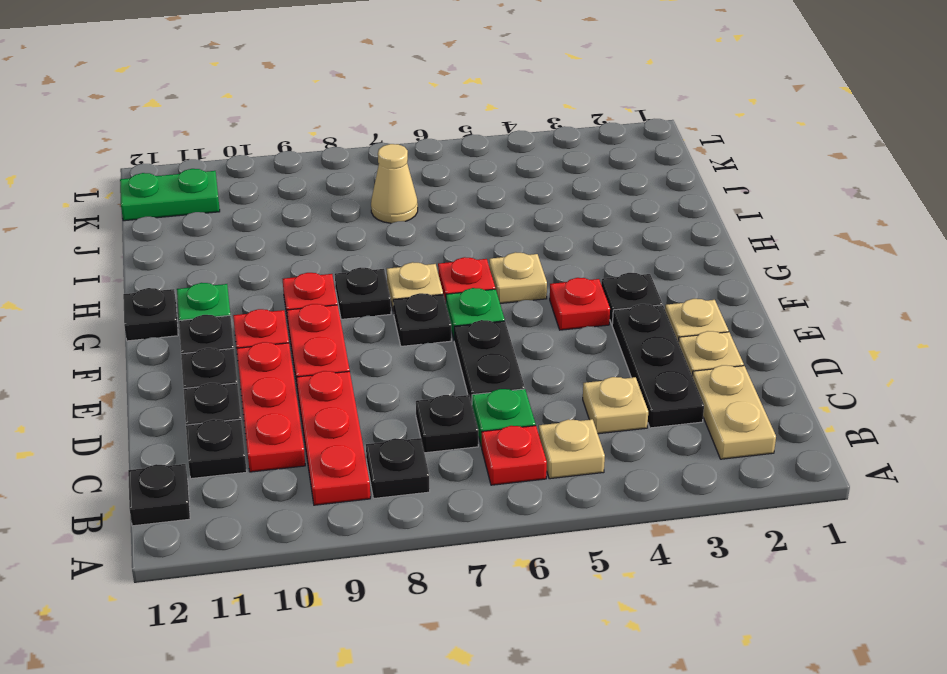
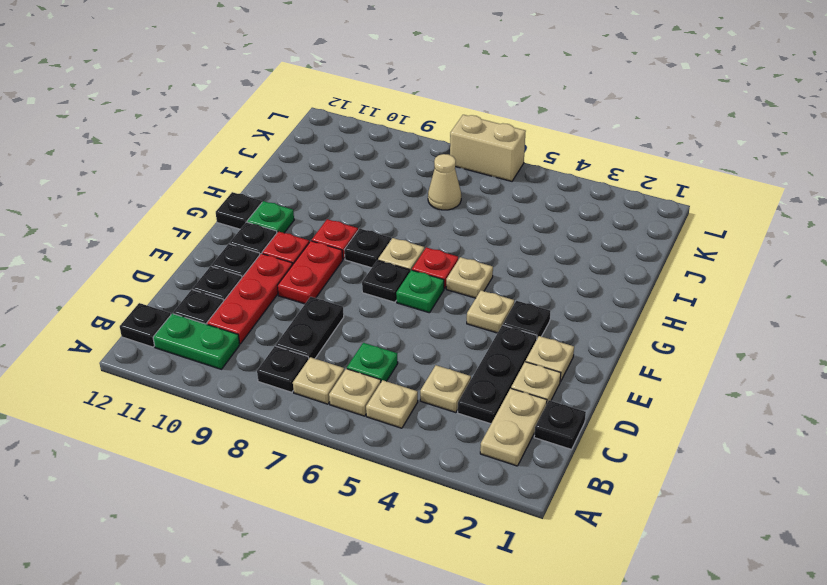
red plate B6 level 1 -> tan plate B6 level 1
none -> tan plate B7 level 1
red plate B9:D9 level 1 -> none
black plate C7 level 1 -> black plate C1 level 1
black plate D6:E6 level 1 -> black plate C8:D8 level 1
red plate F4 level 1 -> tan plate F4 level 1
green plate K11:K12 level 1 -> green plate B10:B11 level 1
none -> tan brick L6:L7 level 1

